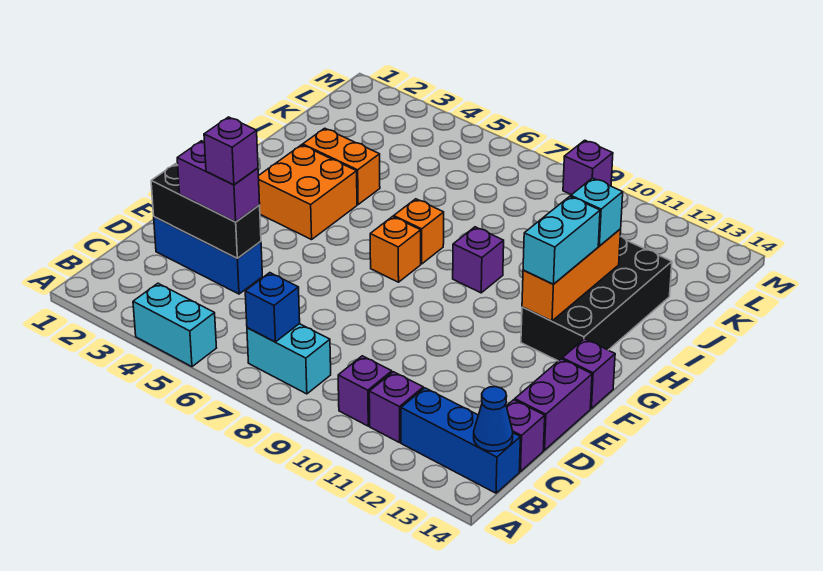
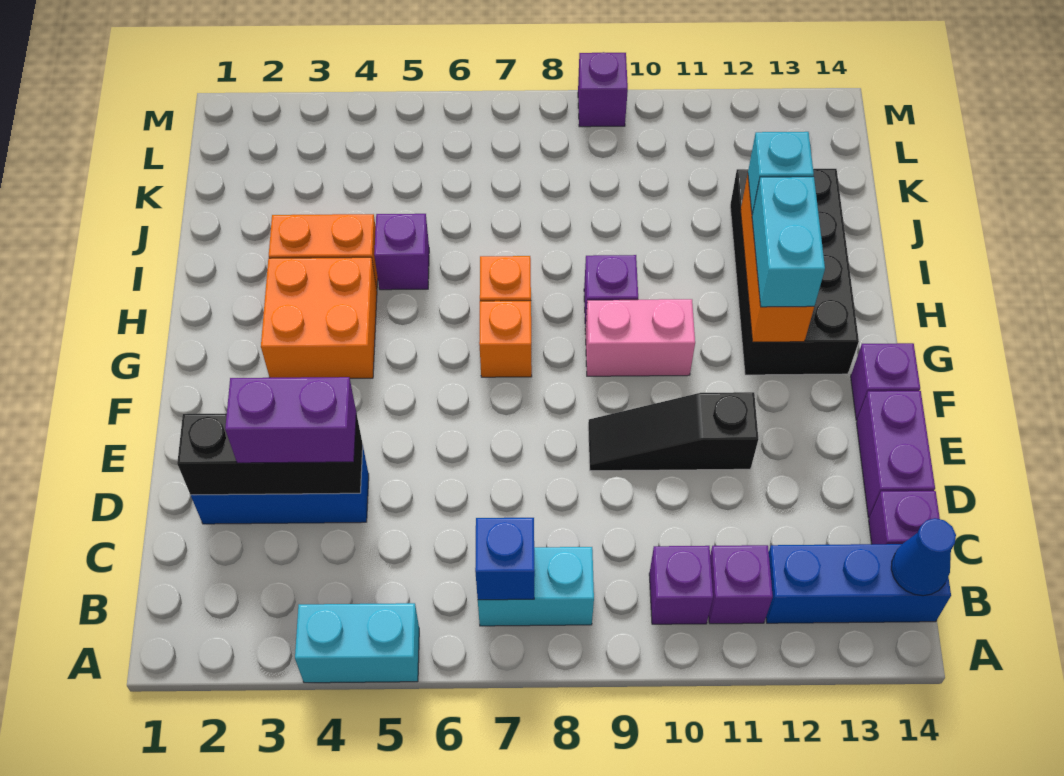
purple brick D4 level 4 -> purple brick I5 level 1
none -> black slope E9:E11 level 1 top 11
none -> pink brick G9:G10 level 1

